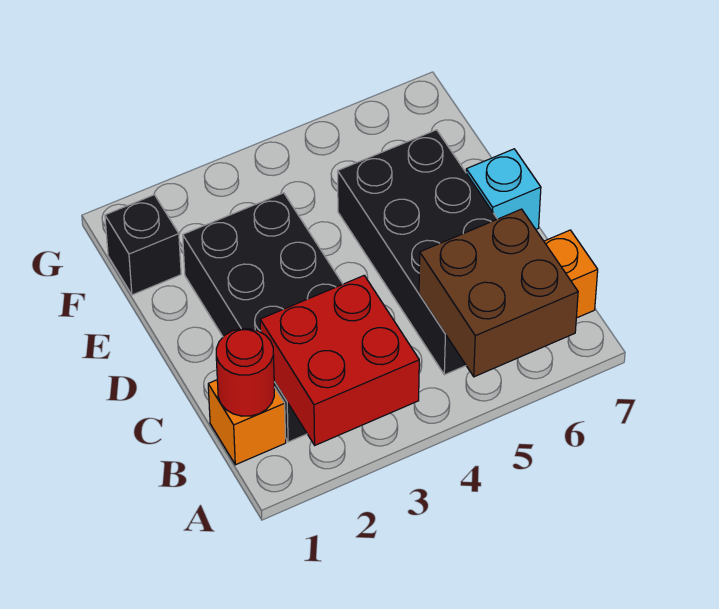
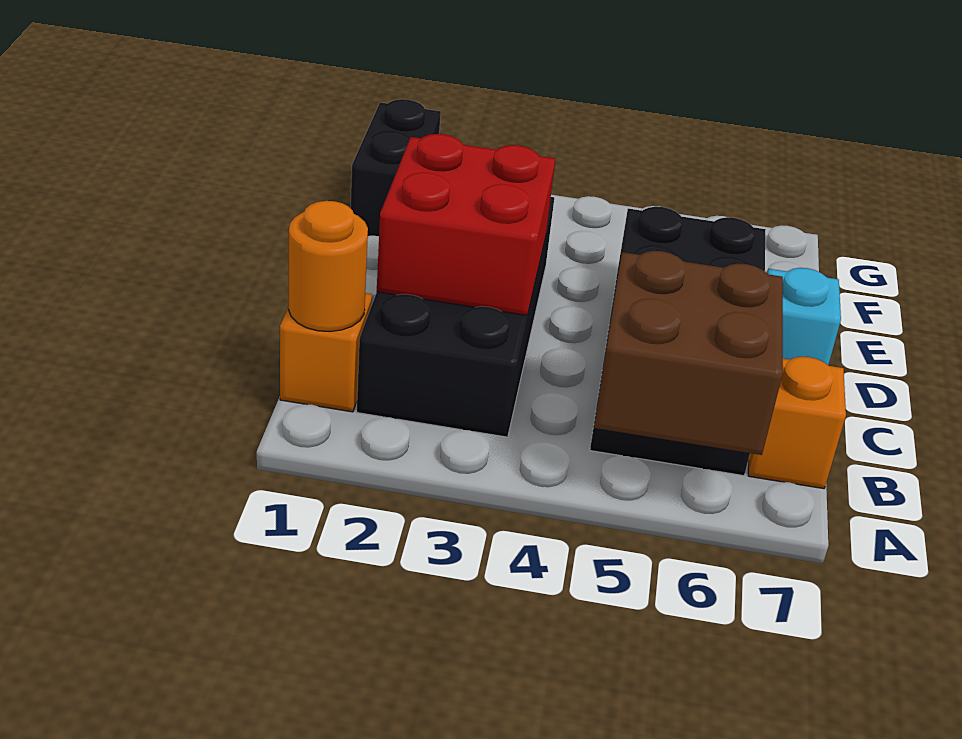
red brick A2:B3 level 2 -> red brick C2:D3 level 2
red round brick B1 level 2 -> orange round brick B1 level 2
black brick F1 level 1 -> black brick F1:G1 level 1

